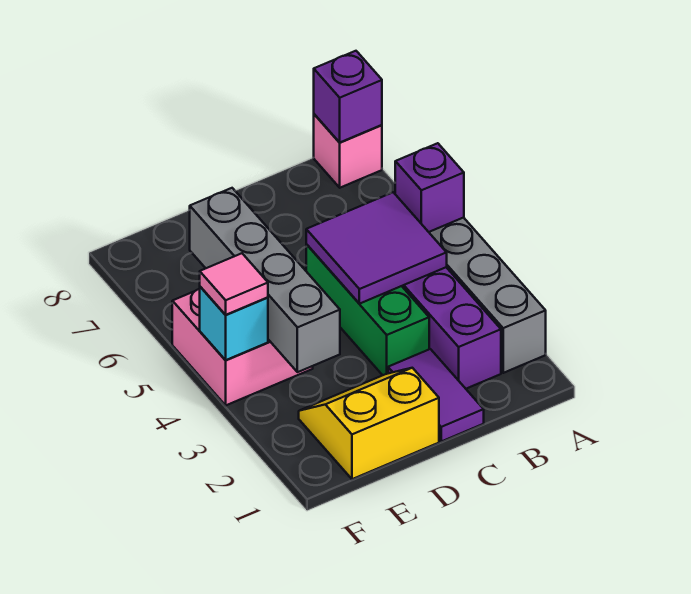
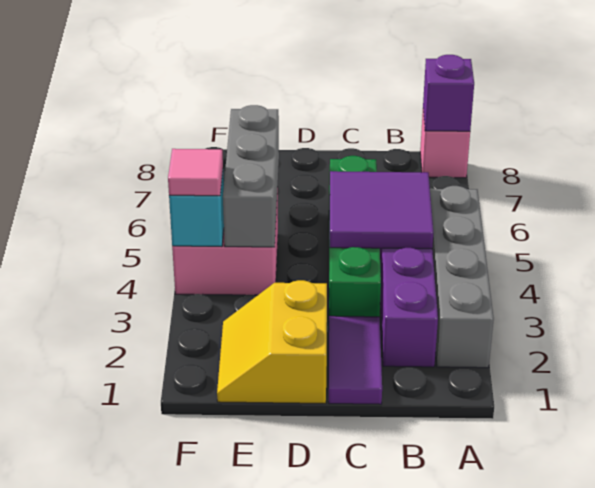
purple brick A5 level 2 -> none
green brick C3:C5 level 1 -> green brick C3:C6 level 1
yellow slope D1:E2 level 1 top 1 -> yellow slope D1:E2 level 1 top D
grey brick E3:E6 level 2 -> grey brick E4:E6 level 2

